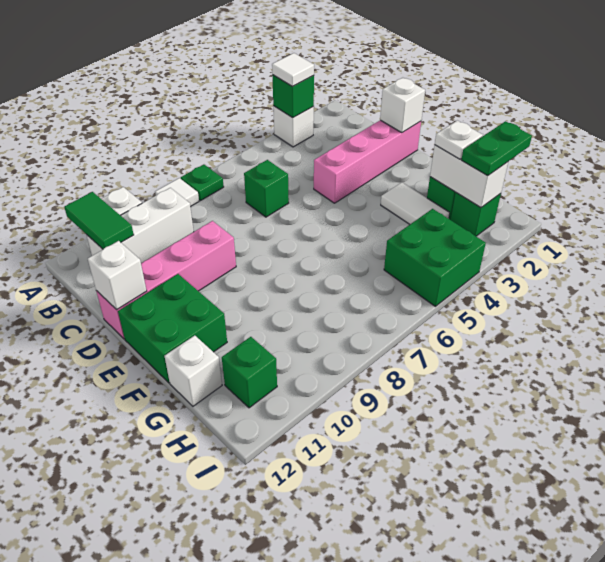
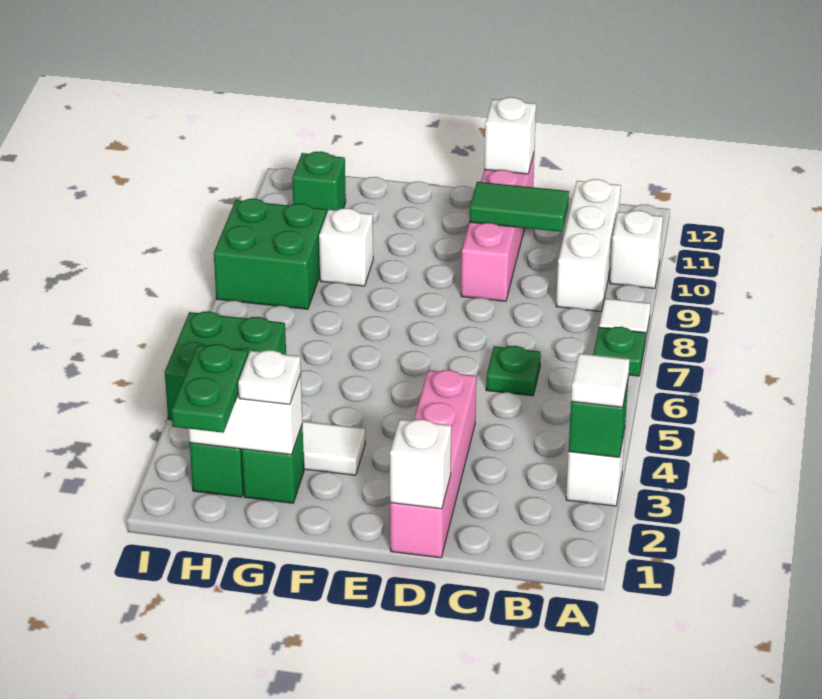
green tile A11:B11 level 2 -> green tile C10:D10 level 2
green brick C6 level 1 -> green plate C6 level 1
green brick E11:F12 level 1 -> green brick H8:I9 level 1
white brick G12 level 1 -> white brick G9 level 1

